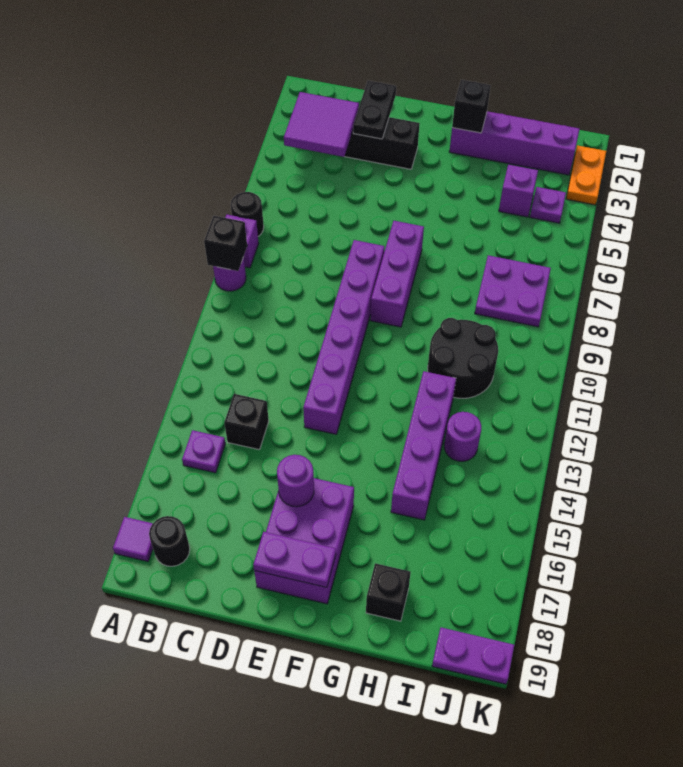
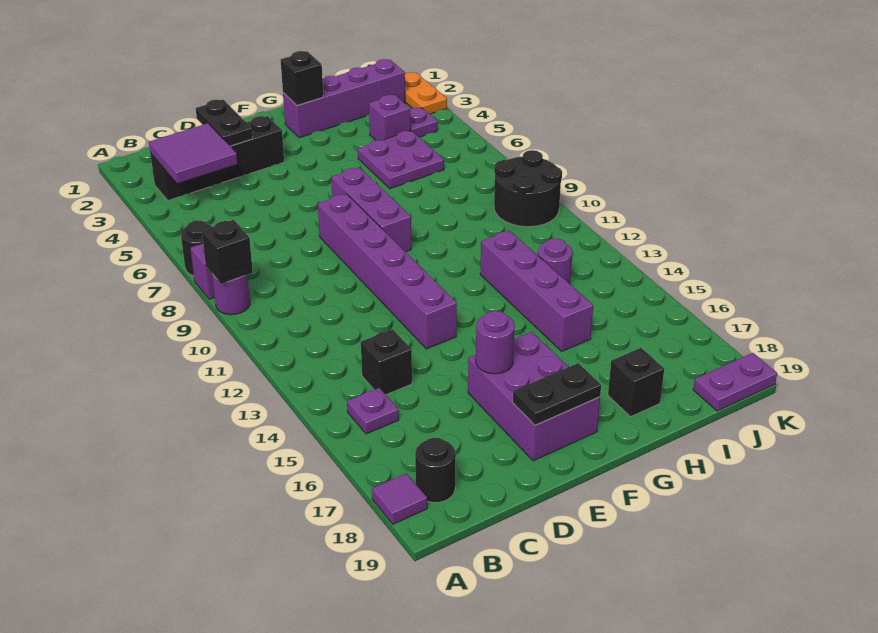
purple plate E18:F18 level 2 -> black plate E18:F18 level 2
black round brick H10:I11 level 1 -> black round brick J9:K10 level 1
purple plate I7:J8 level 1 -> purple plate H5:I6 level 1

